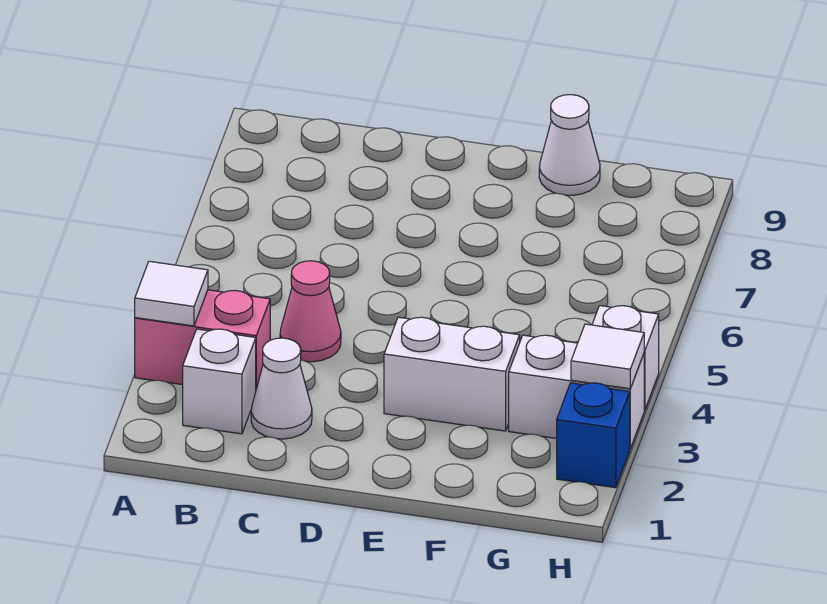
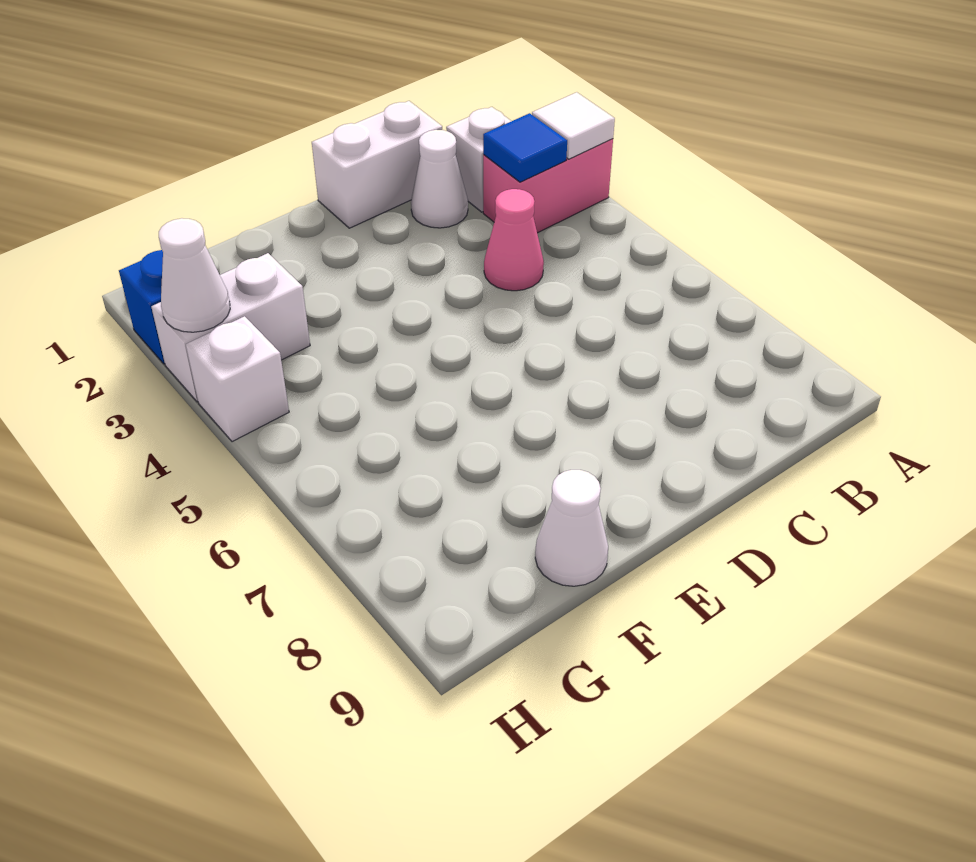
none -> blue tile B3 level 2
white brick E3:F3 level 1 -> white brick C1:D1 level 1
white tile H3 level 2 -> white cone H3 level 2

